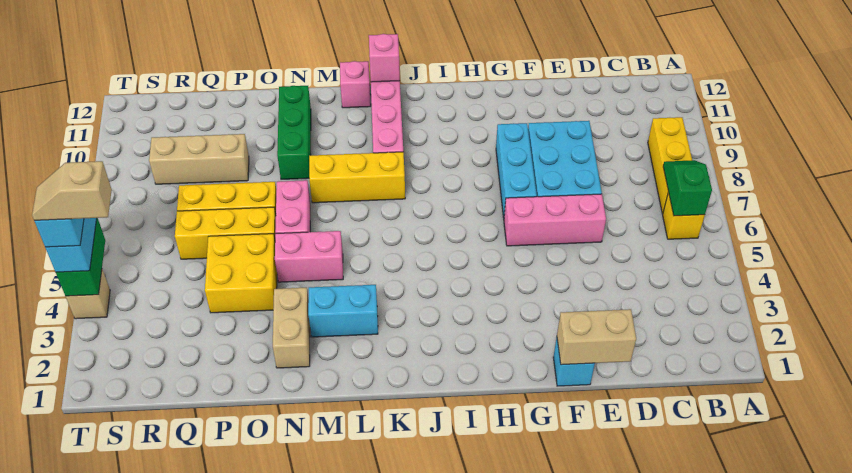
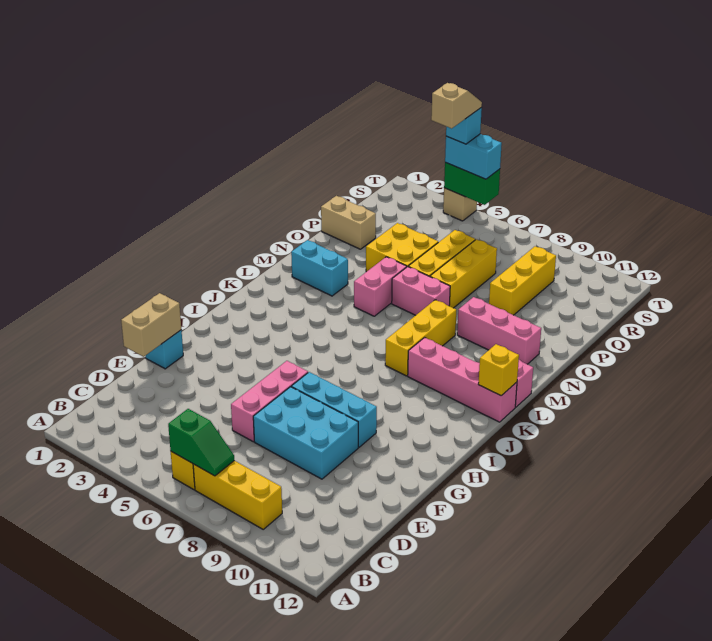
pink brick K12 level 2 -> yellow brick K12 level 2
cyan brick L3:M3 level 1 -> cyan brick M2:M3 level 1
tan brick N2:N3 level 1 -> tan brick P1:P2 level 1
green brick N9:N11 level 1 -> pink brick N9:N11 level 1
tan brick P9:R9 level 1 -> yellow brick P9:R9 level 1

